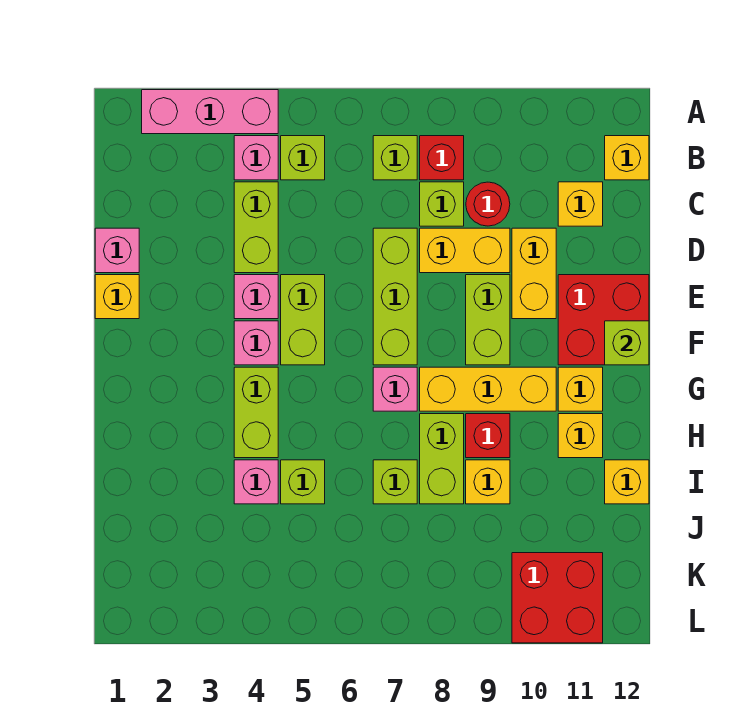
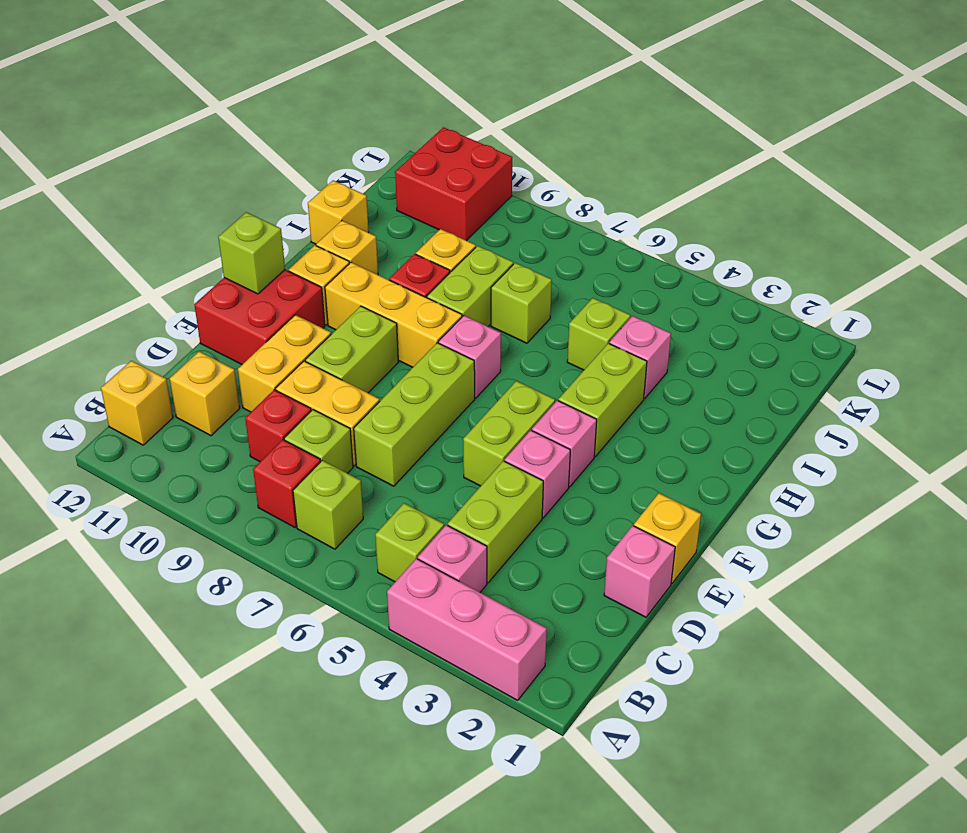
red round brick C9 level 1 -> red brick C9 level 1

